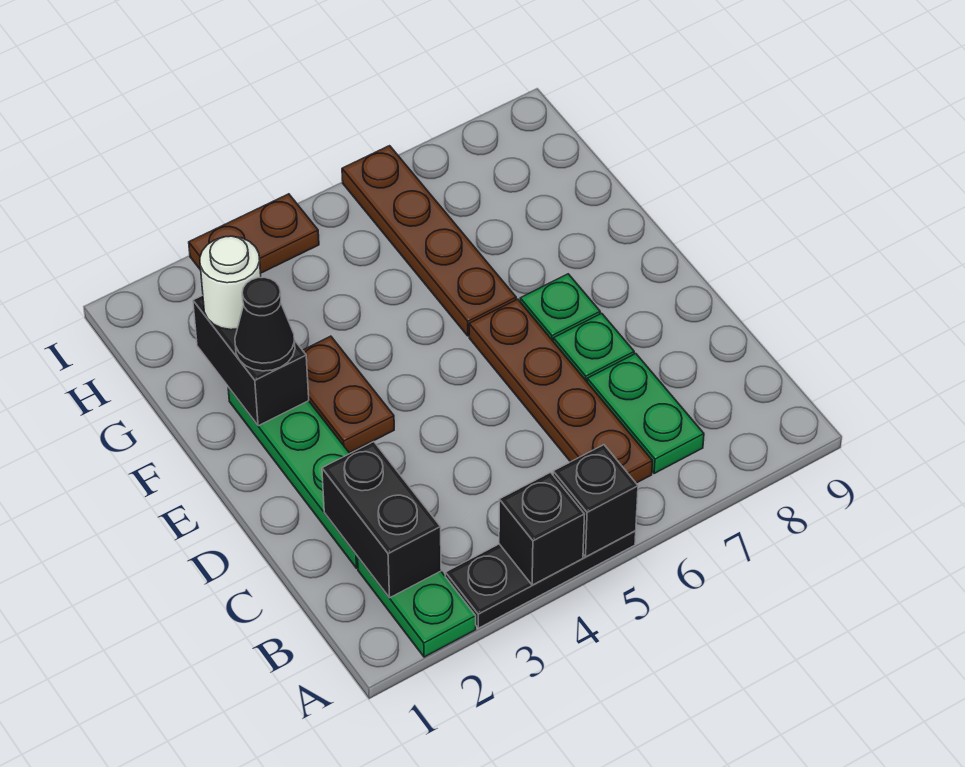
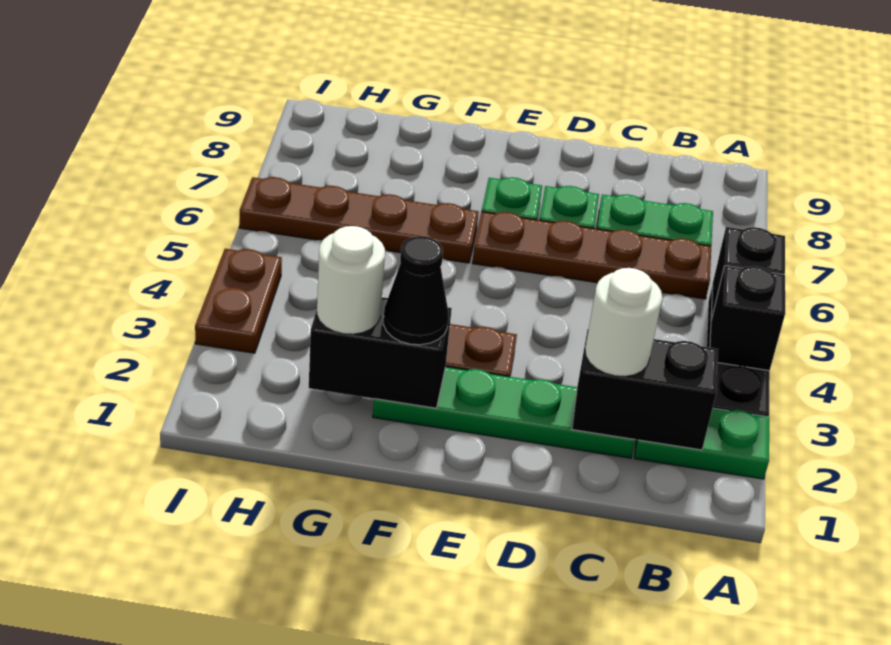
none -> white round brick C2 level 3

